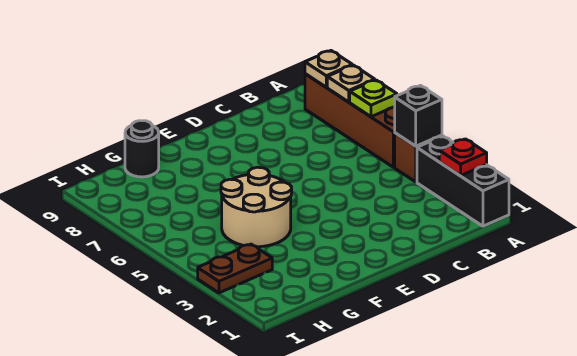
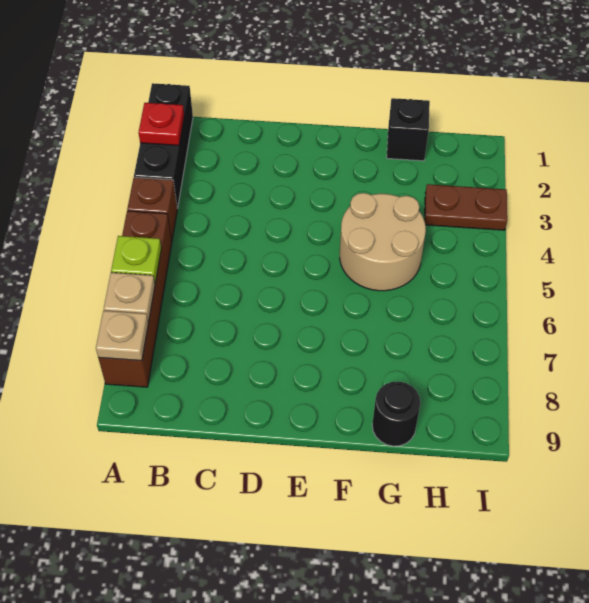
black brick A4 level 2 -> black brick G1 level 1

